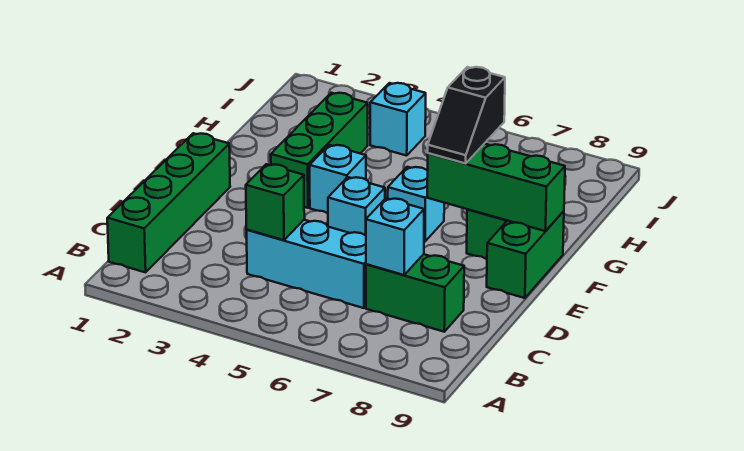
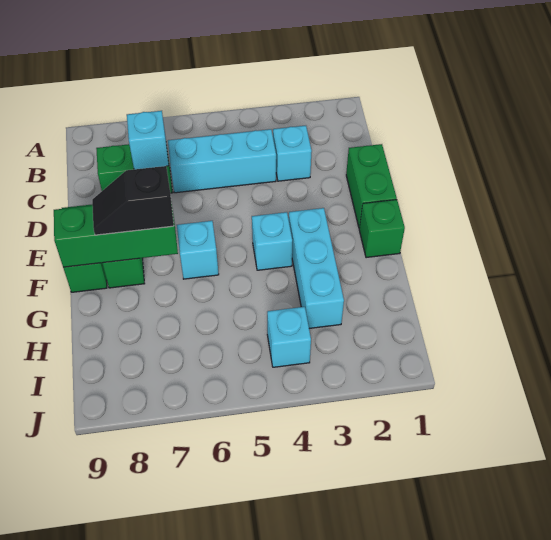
green brick B1:E1 level 1 -> green brick D1:E1 level 1
green brick C4 level 2 -> green brick F1 level 1
cyan brick E5 level 1 -> cyan brick C3 level 1
green brick F3:H3 level 1 -> cyan brick F3:H3 level 1
black slope F7:G7 level 3 top G -> black slope F7:F8 level 3 top 7

